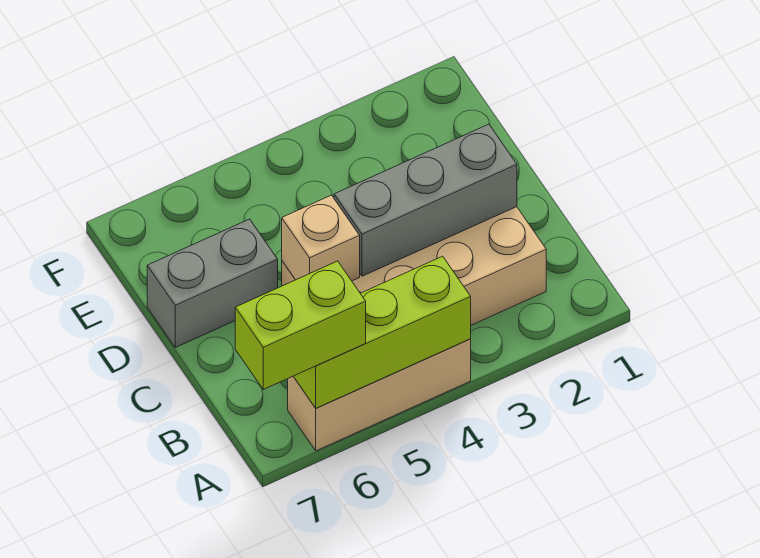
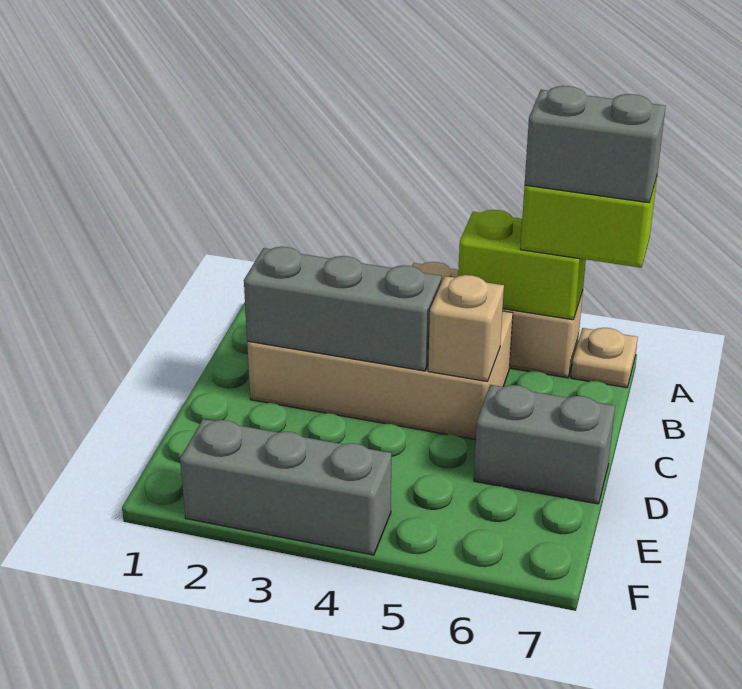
lime brick A4:A6 level 2 -> lime brick A5:A6 level 2
none -> grey brick A6:A7 level 4
none -> tan plate A7 level 1
none -> grey brick F2:F4 level 1

